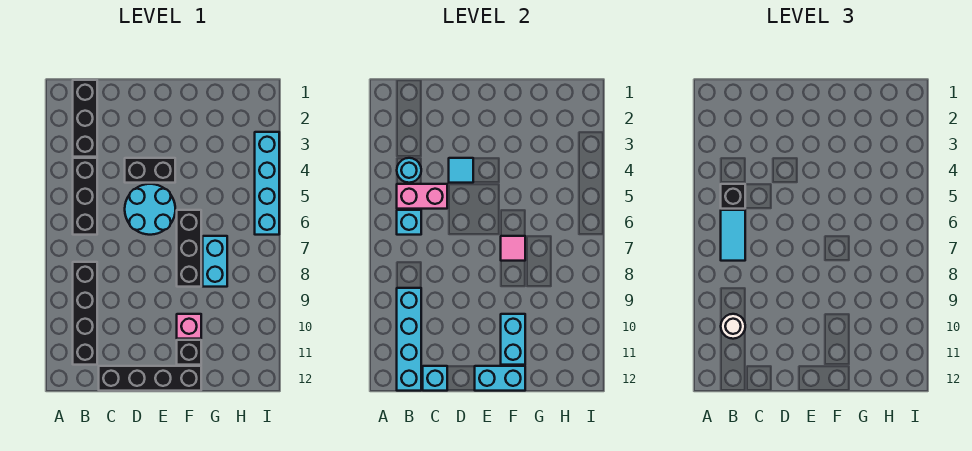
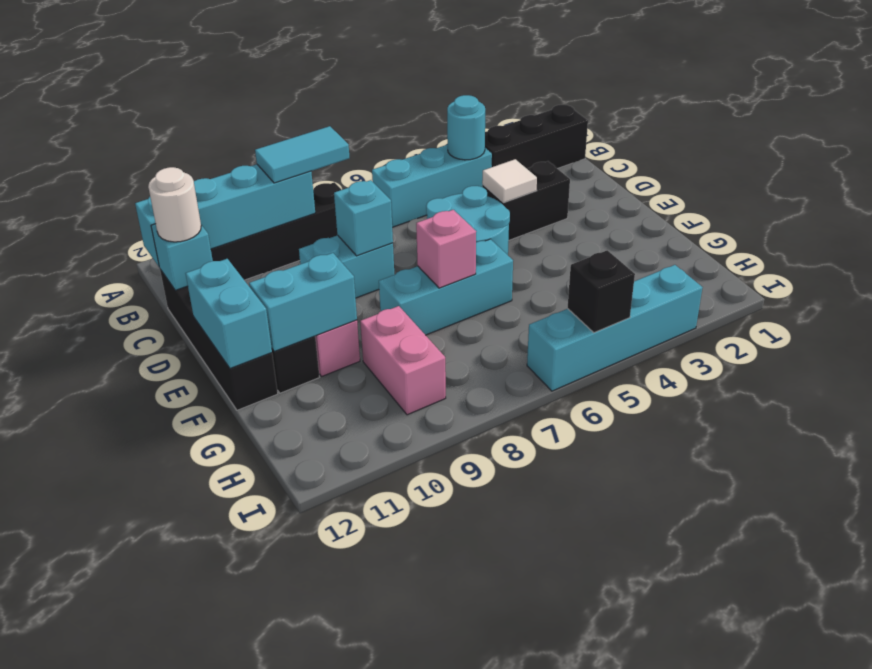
black brick B4:B6 level 1 -> cyan brick B4:B6 level 1
pink brick B5:C5 level 2 -> pink brick G9:H9 level 1
black brick B5 level 3 -> black brick I5 level 2
cyan brick B6 level 2 -> cyan brick D8 level 2
cyan tile B6:B7 level 3 -> cyan tile B8:B9 level 3
white round brick B10 level 3 -> white round brick C12 level 3
black brick D4:E4 level 1 -> black brick D3:D4 level 1
cyan tile D4 level 2 -> white tile D4 level 2
black brick F6:F8 level 1 -> cyan brick F6:F8 level 1
pink tile F7 level 2 -> pink brick F7 level 2
cyan brick G7:G8 level 1 -> cyan brick D8:D9 level 1

